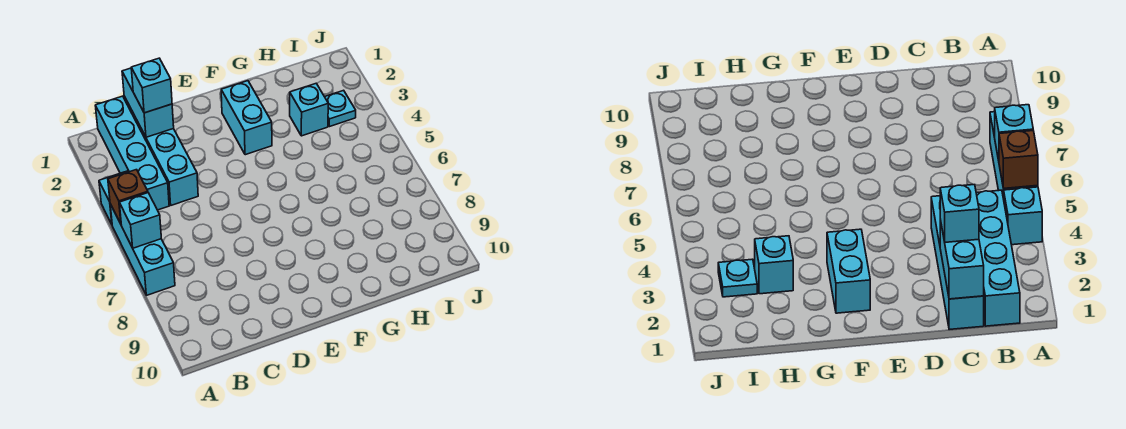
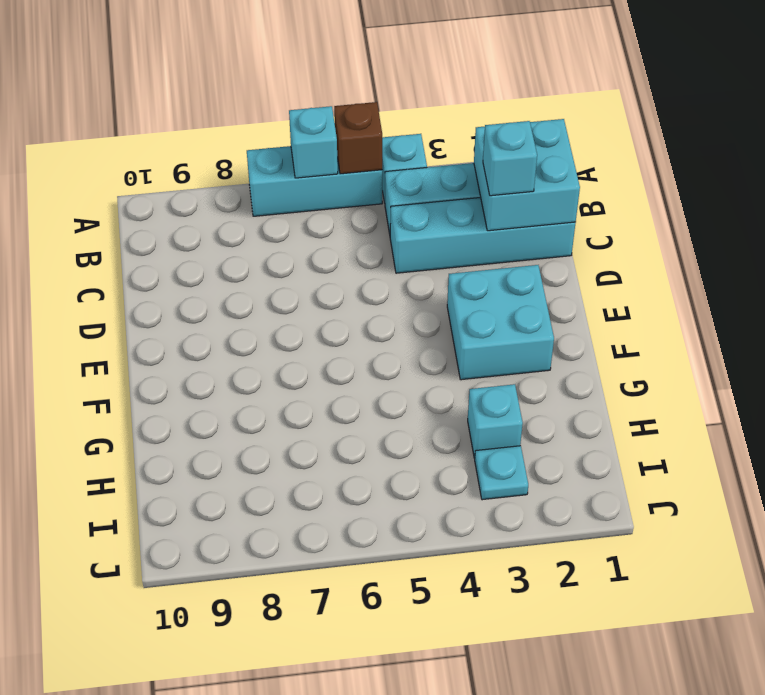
cyan brick C1:C2 level 2 -> cyan brick B1:C2 level 2
cyan brick F2:F3 level 1 -> cyan brick E2:F3 level 1

